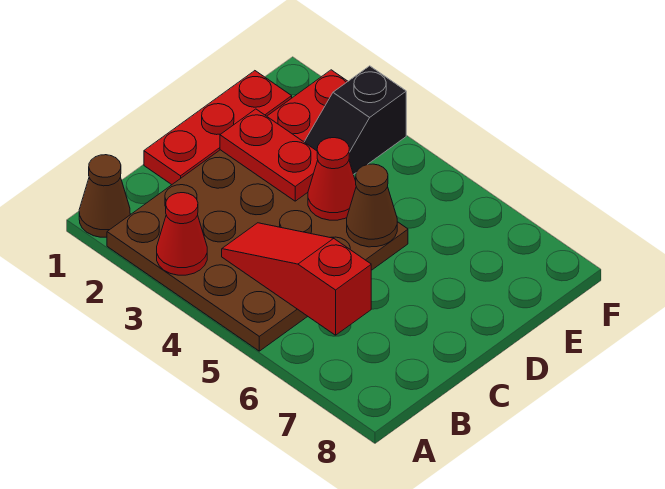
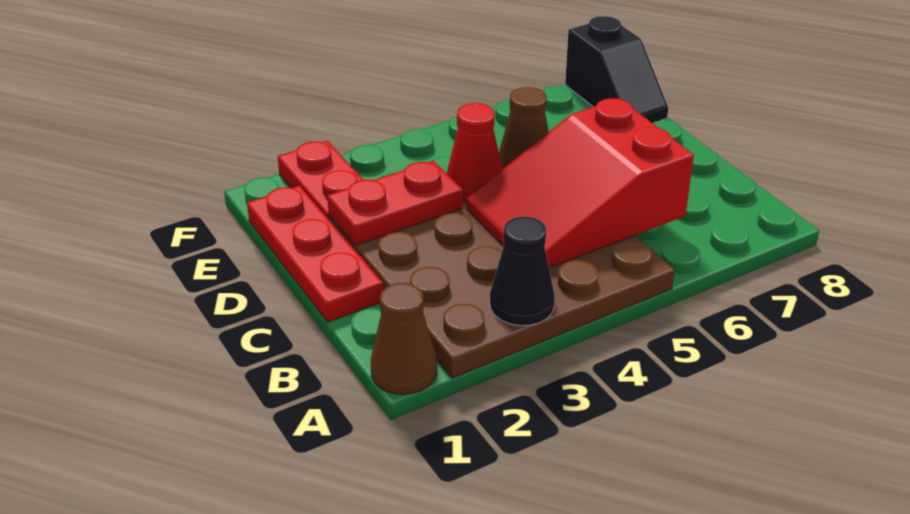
red cone A3 level 2 -> black cone A3 level 2
red slope B4:B6 level 2 top 6 -> red slope B4:C6 level 2 top 6
black slope E3:F3 level 1 top F -> black slope E8:F8 level 1 top F

